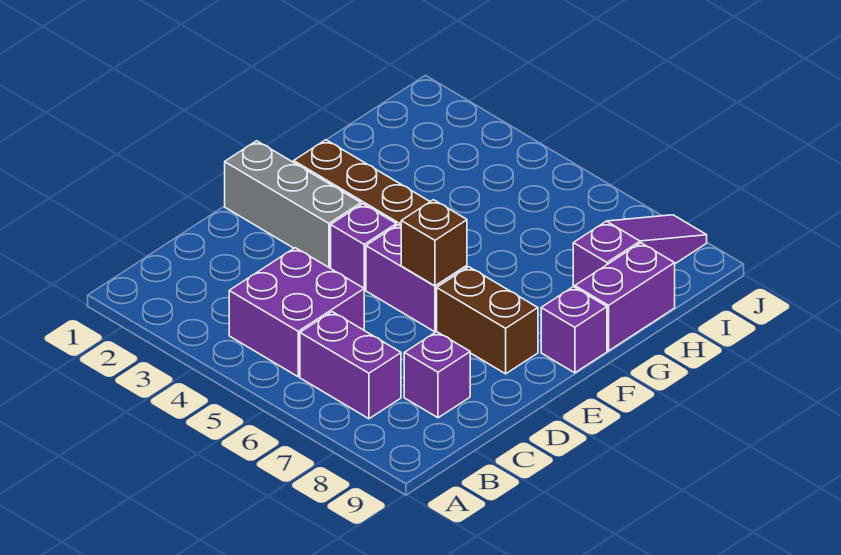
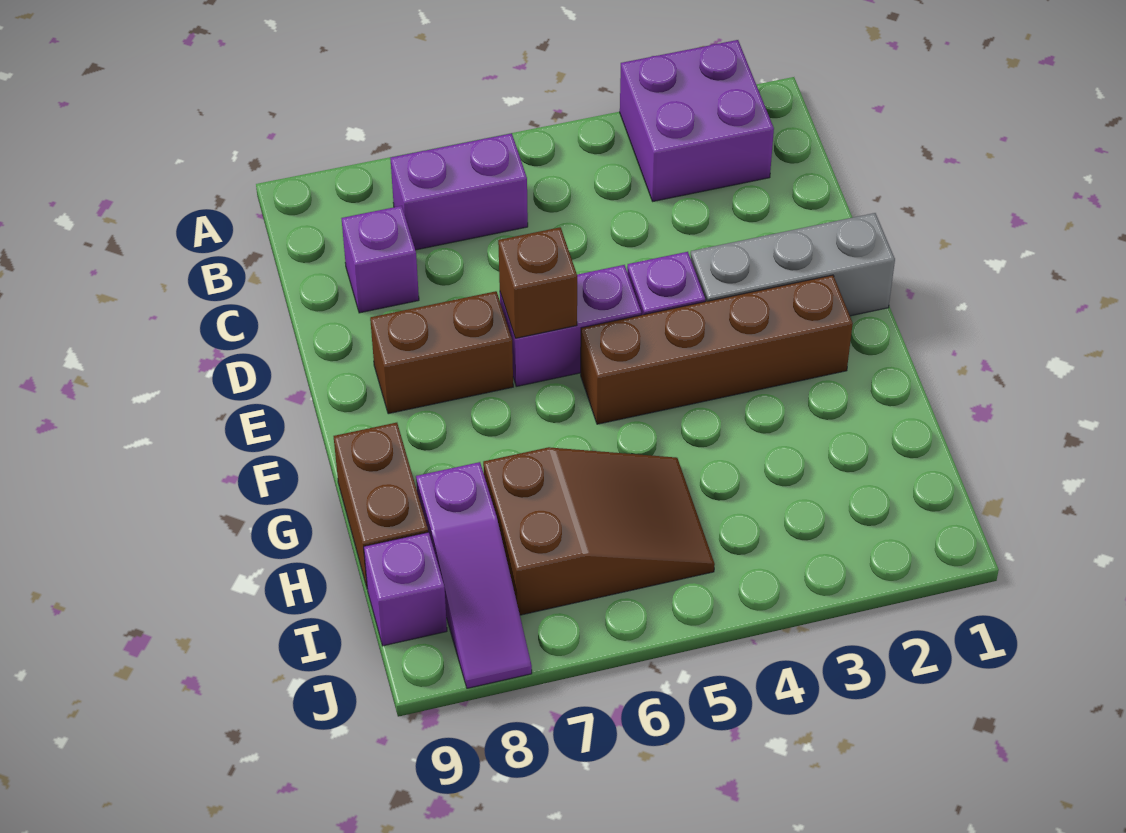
purple brick B4:C5 level 1 -> purple brick A2:B3 level 1
purple brick F9 level 1 -> purple brick I9 level 1
purple brick G9:H9 level 1 -> brown brick G9:H9 level 1
none -> brown slope H5:I7 level 1 top 7

